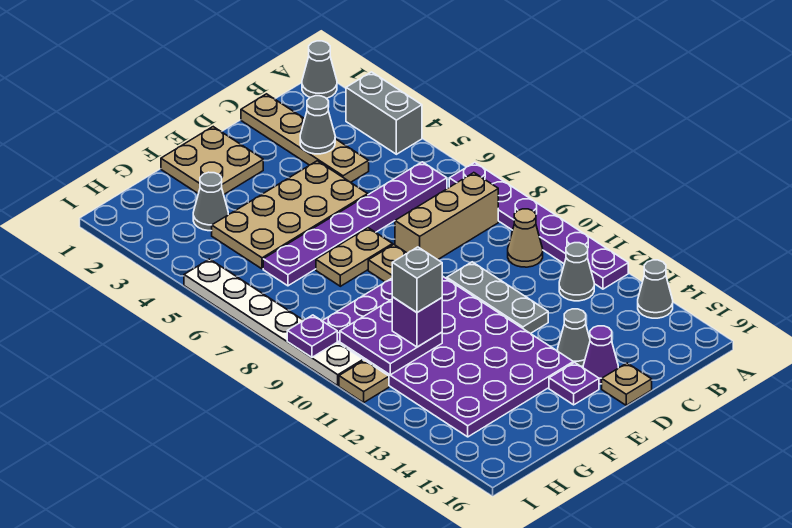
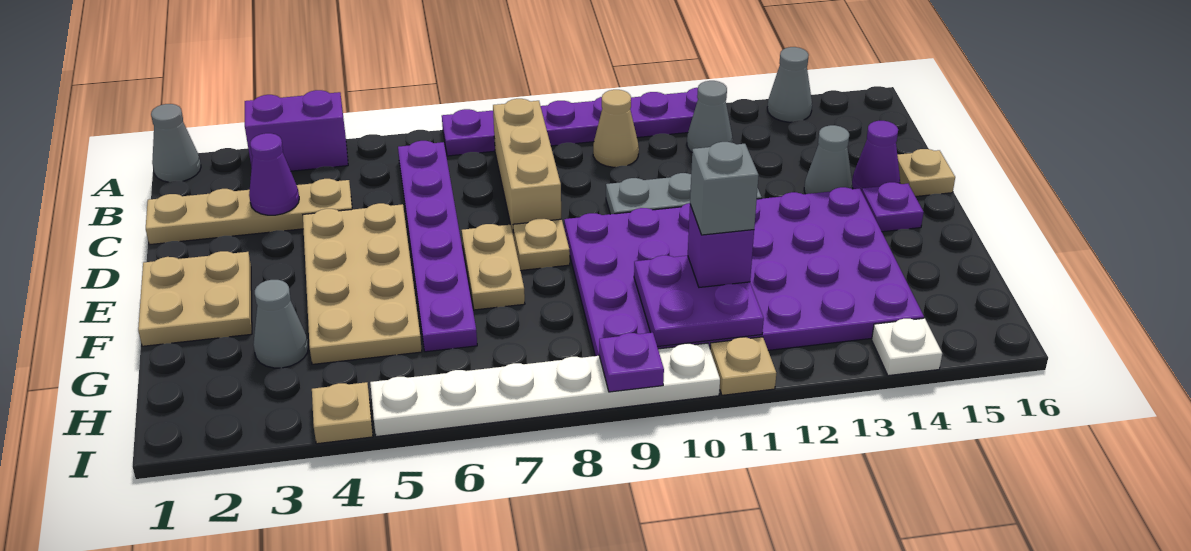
grey brick A3:A4 level 1 -> purple brick A3:A4 level 1
grey cone C3 level 2 -> purple cone C3 level 2
none -> tan plate I4 level 1
none -> white plate I14 level 1

